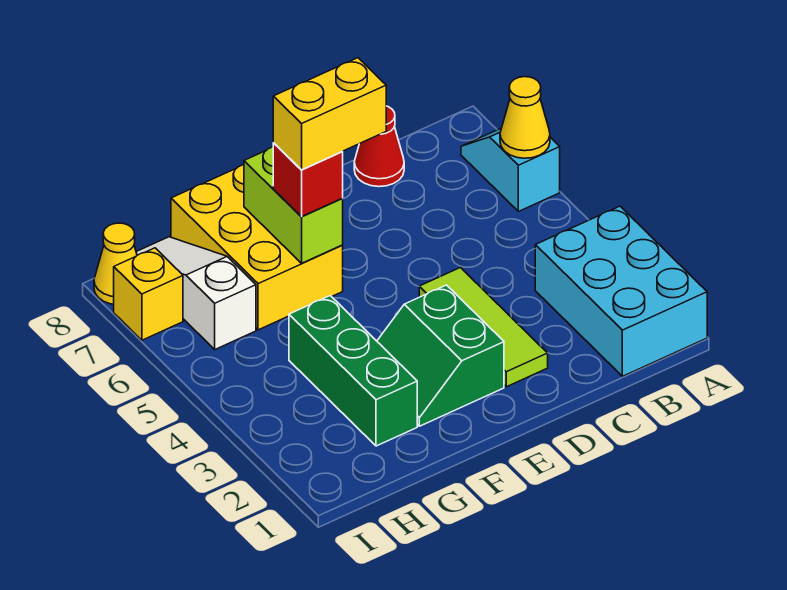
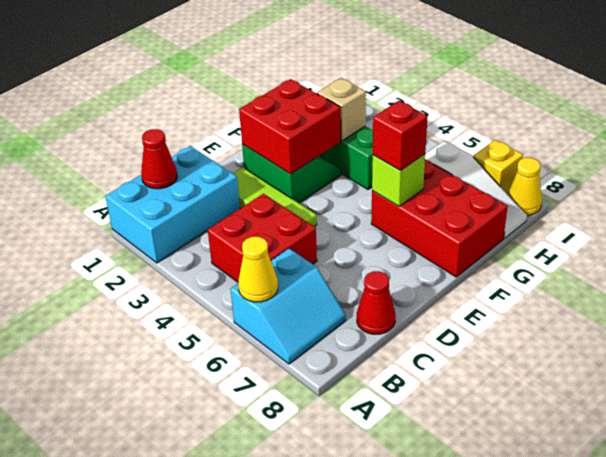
cyan brick A1:B3 level 1 -> cyan brick A1:C2 level 1
cyan slope A6:A7 level 1 top 6 -> cyan slope A6:B7 level 1 top 6
none -> red cone B1 level 2
none -> red brick B4:C5 level 1
none -> red brick E2:F3 level 2
yellow brick E6:F6 level 4 -> none
yellow brick F6:G8 level 1 -> red brick F6:G8 level 1
lime brick F6:F7 level 2 -> lime brick F6 level 2
none -> tan brick G3 level 2

